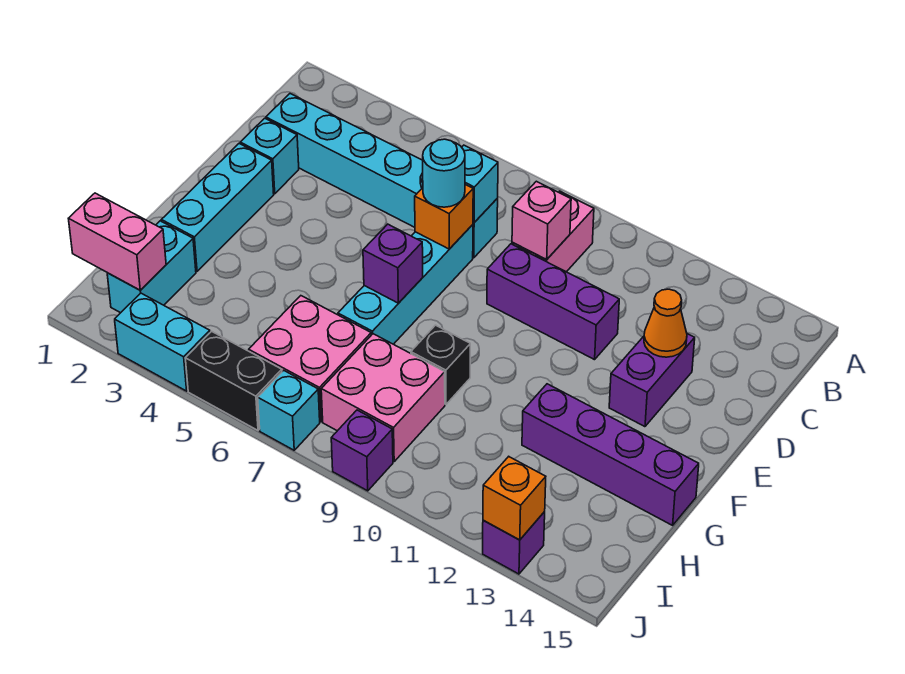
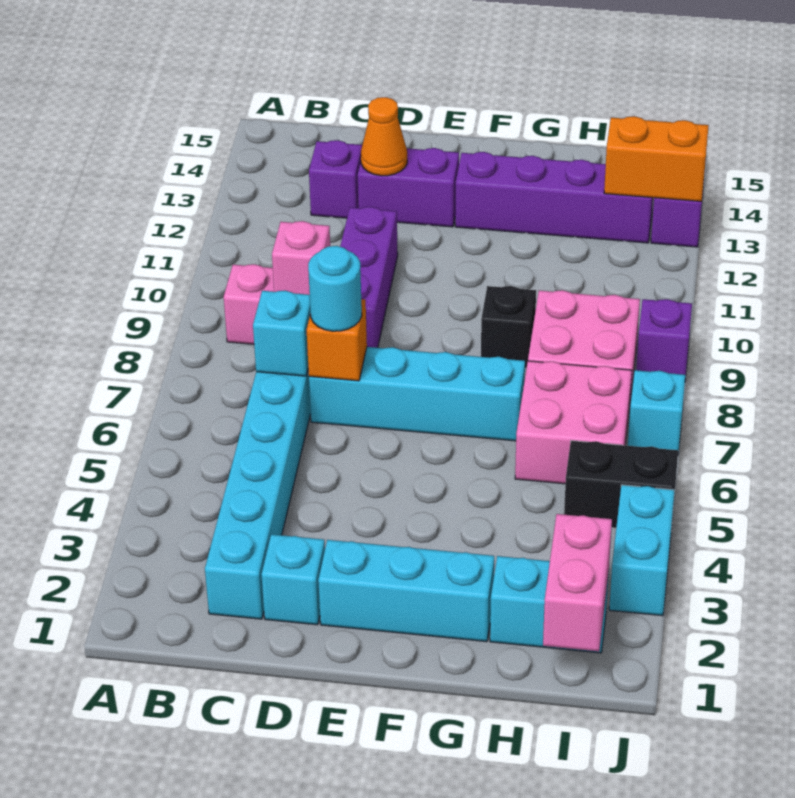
purple brick F7 level 2 -> purple brick C13 level 1
purple brick G12:G15 level 1 -> purple brick F13:I13 level 1
black brick J5:J6 level 1 -> black brick I5:J5 level 1
orange brick J13 level 2 -> orange brick I13:J13 level 2

